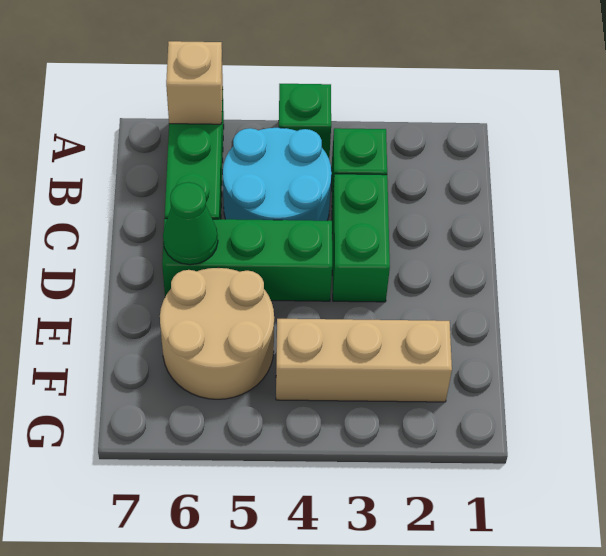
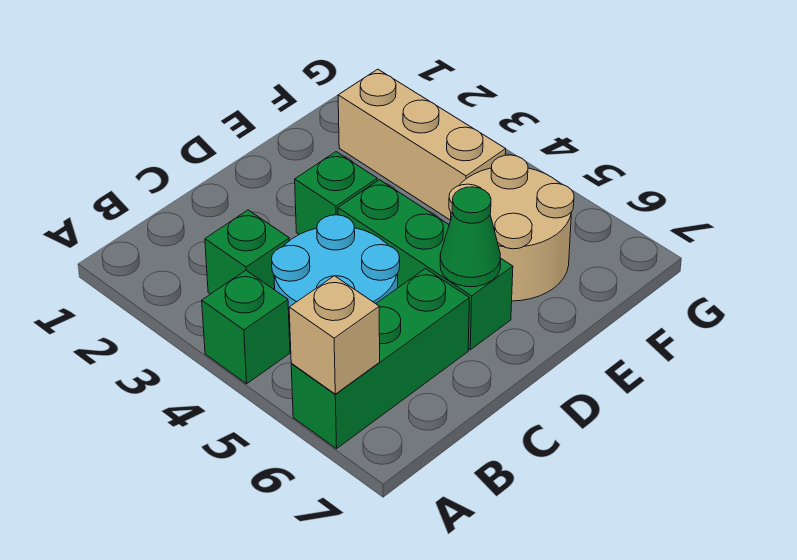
green brick C3:D3 level 1 -> green brick D3 level 1

